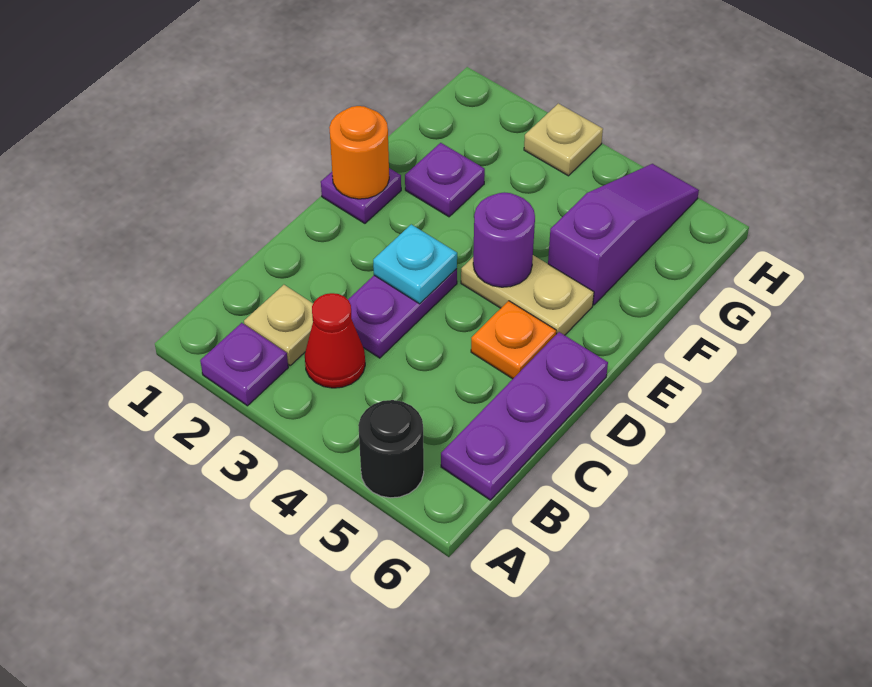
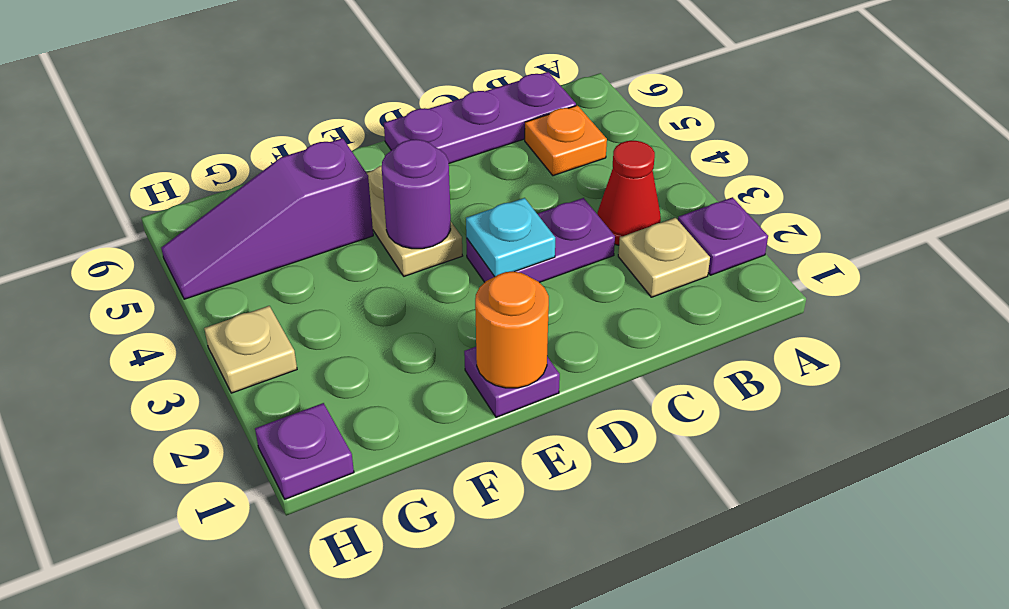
black round brick A5 level 1 -> none
orange plate D5 level 1 -> orange plate B5 level 1
purple plate F2 level 1 -> purple plate H1 level 1

